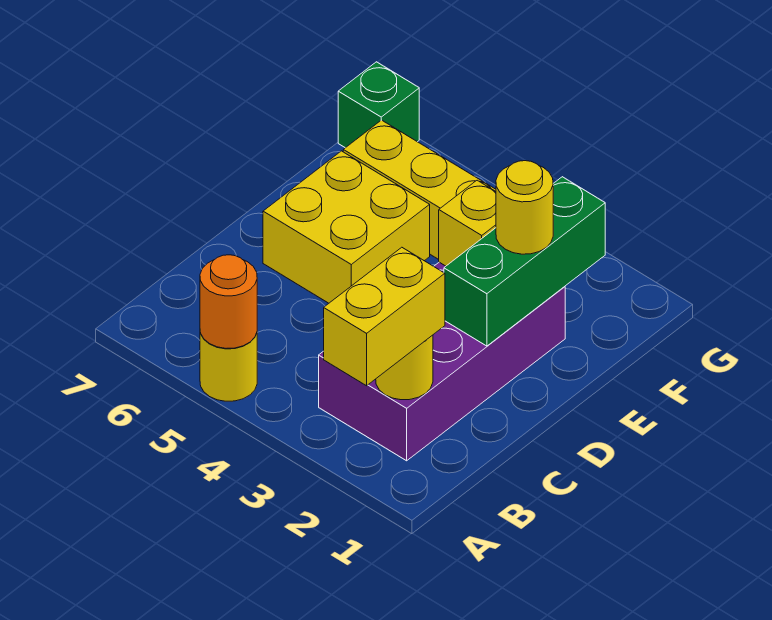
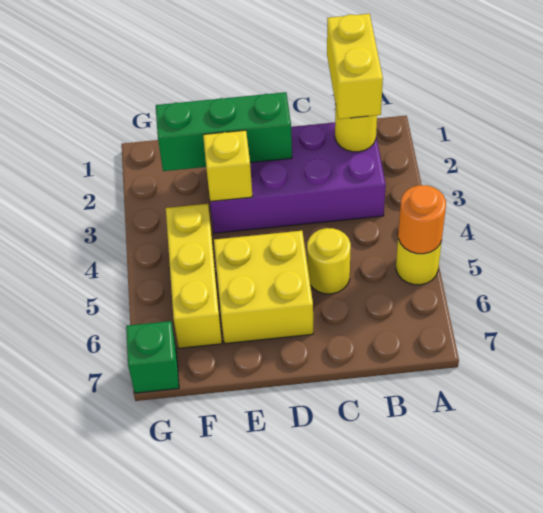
yellow brick A2:B2 level 3 -> yellow brick B1:B2 level 3
yellow round brick E2 level 3 -> yellow round brick C5 level 1

